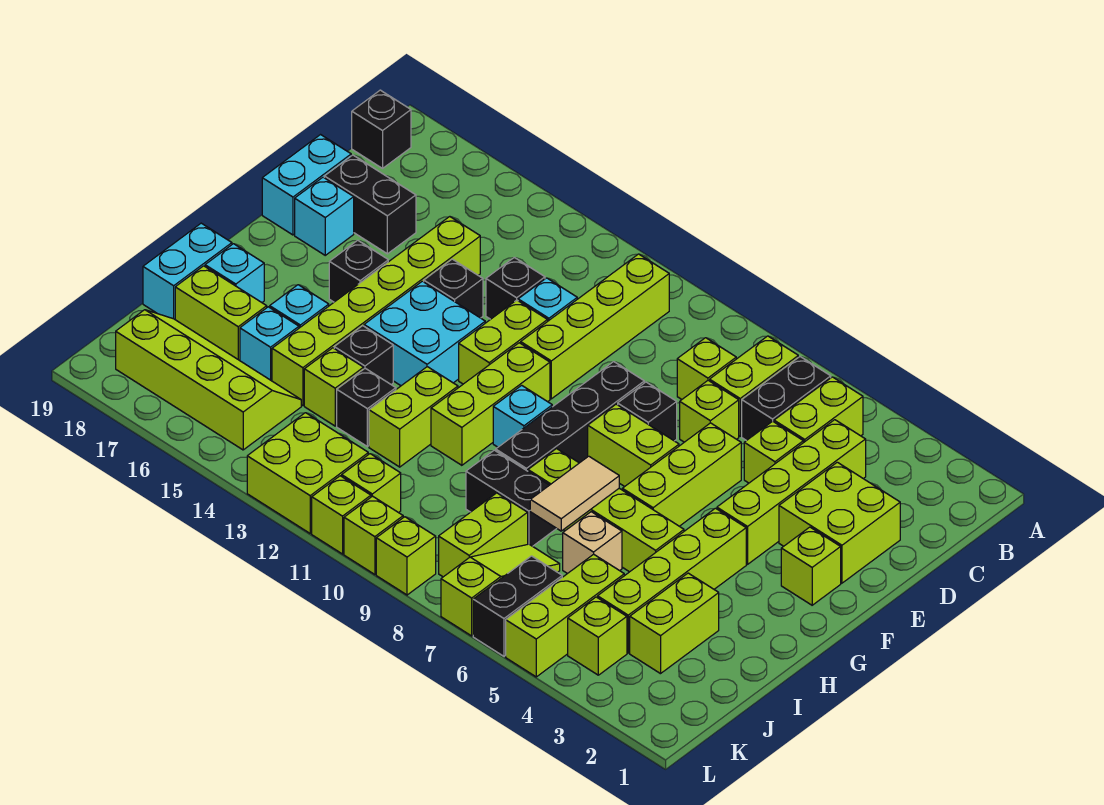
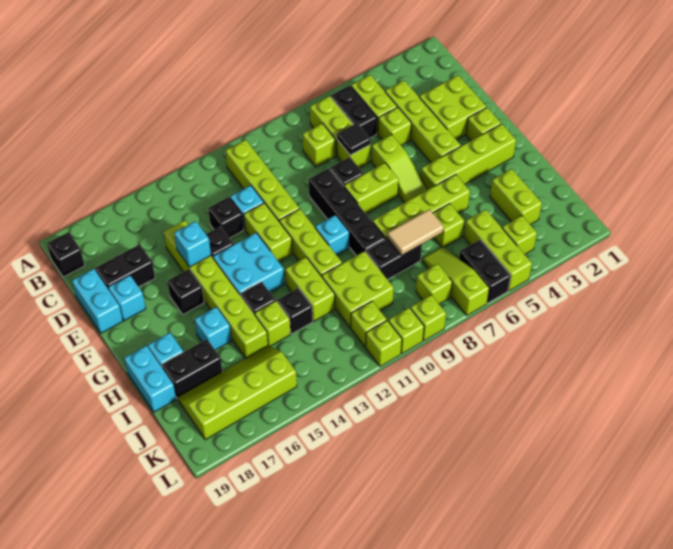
none -> black tile D7 level 2
lime brick E6:G6 level 1 -> lime slope E6:G6 level 1 top E
lime brick G4:J4 level 1 -> lime brick G2:G5 level 1
tan tile H7:I7 level 2 -> tan tile I7:I8 level 2
tan brick I6 level 1 -> lime brick I6 level 1
cyan brick I16 level 1 -> cyan brick E15 level 2
lime brick I17:I18 level 1 -> black brick I17:I18 level 1
lime brick J8:K8 level 1 -> lime brick K8 level 1
lime brick K12:L13 level 1 -> lime brick I10:J11 level 1

